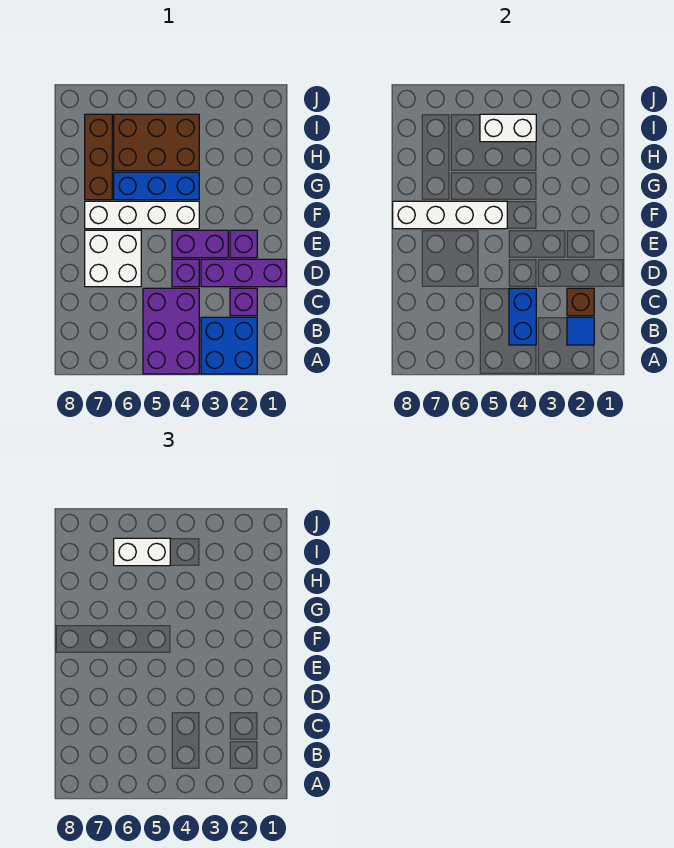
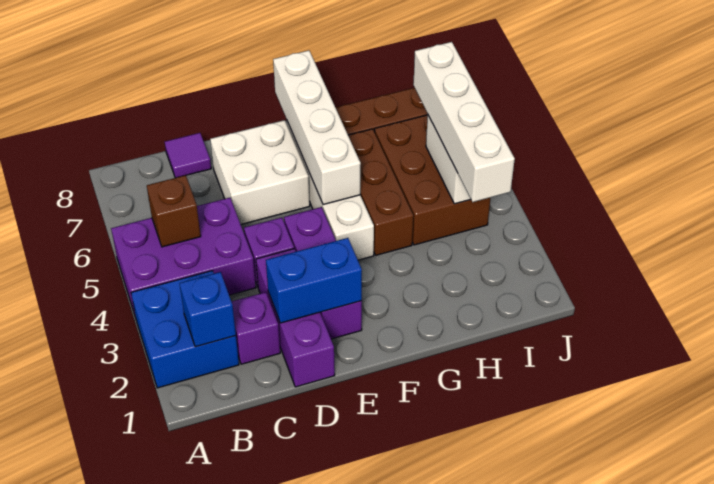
blue tile B2 level 2 -> blue brick B2 level 2
blue brick B4:C4 level 2 -> blue brick D2:E2 level 2
brown brick C2 level 2 -> brown brick B5 level 2
none -> purple tile C8 level 1
blue brick G4:G6 level 1 -> brown brick G4:G6 level 1
white brick I5:I6 level 3 -> white brick I3:I6 level 3

